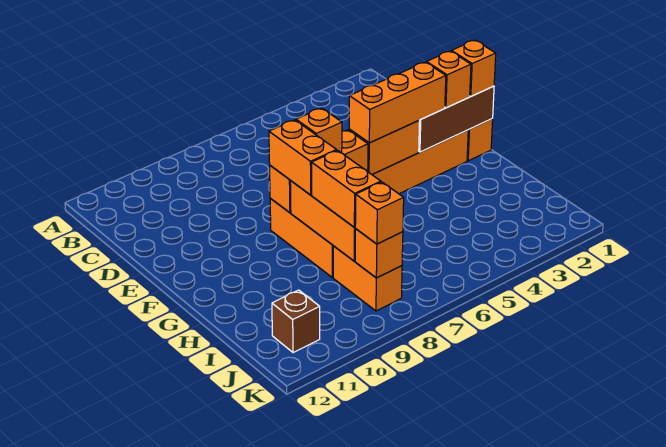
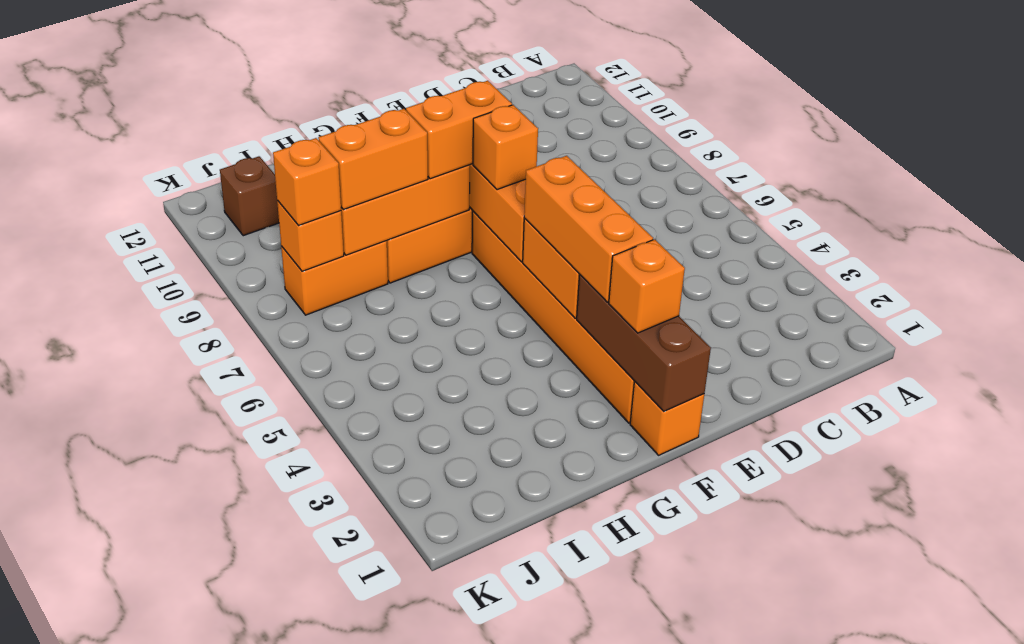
orange brick F1 level 3 -> none

